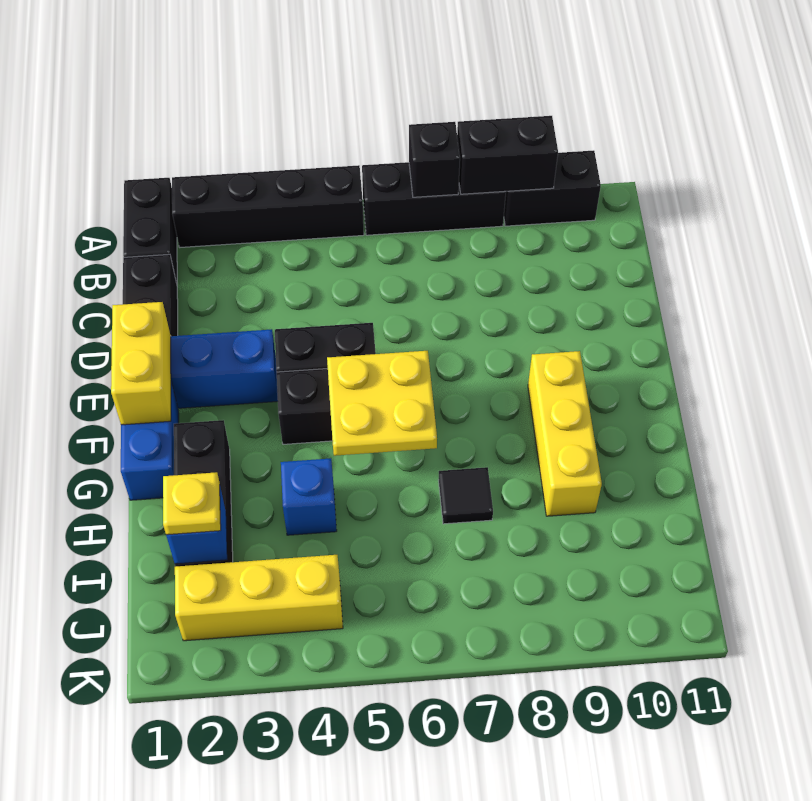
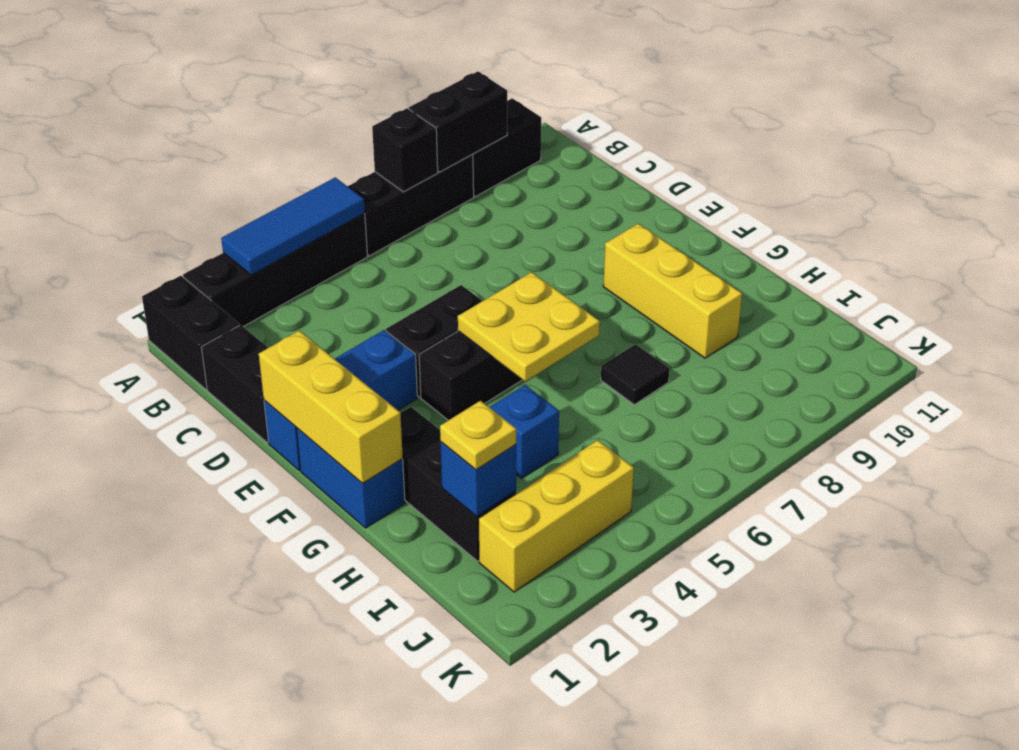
none -> blue tile A3:A5 level 2
yellow brick E1:F1 level 2 -> yellow brick E1:G1 level 2

